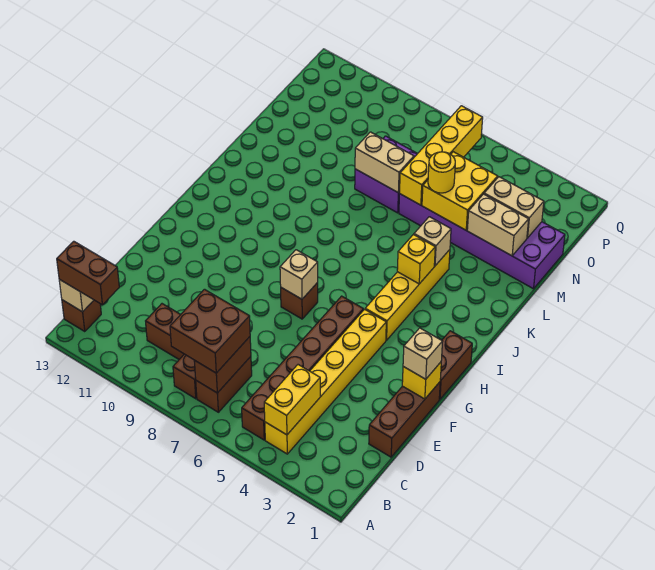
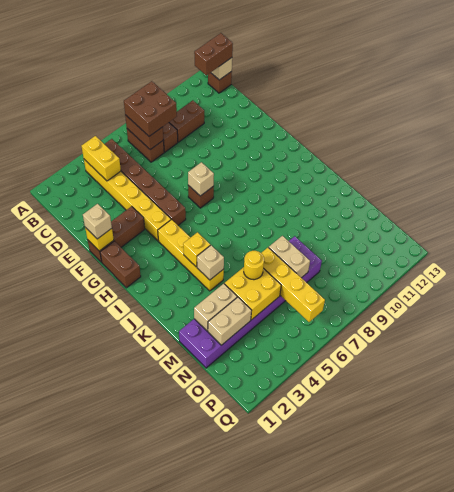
brown brick D1:F1 level 1 -> brown brick F1:F3 level 1
tan brick M7:M8 level 2 -> tan brick M7:N7 level 2

